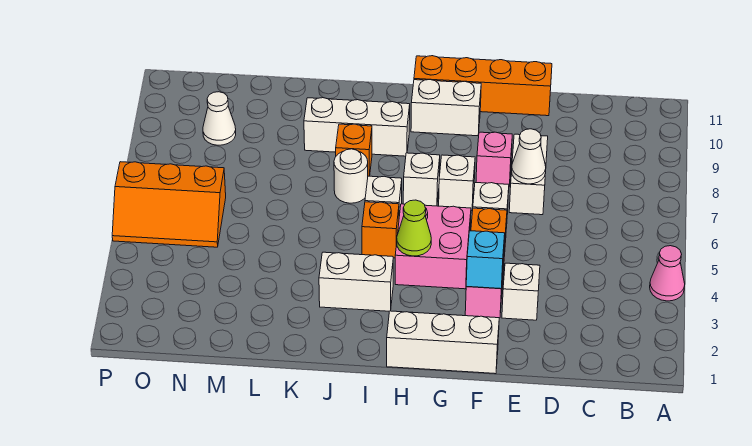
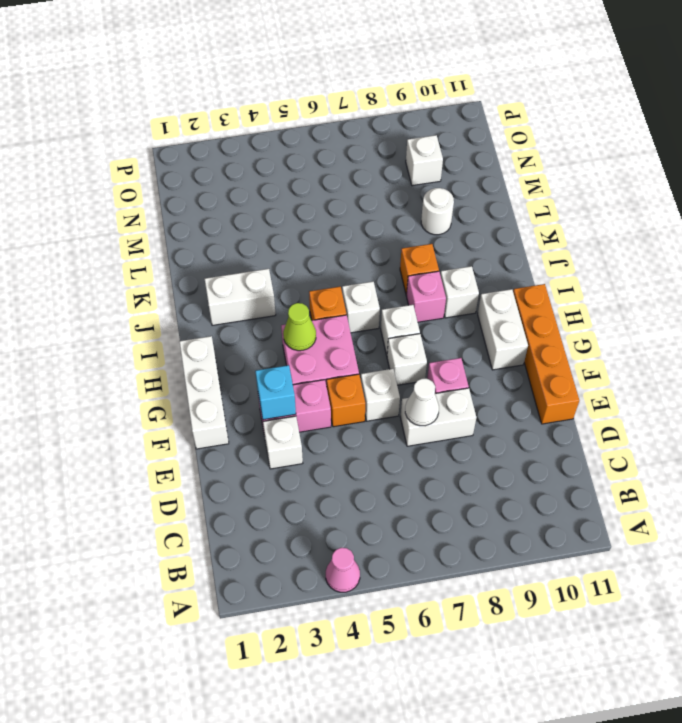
white brick I3:J3 level 1 -> white brick J2:J3 level 1
none -> pink brick I8 level 1
white brick I9:K9 level 1 -> white brick I9 level 1
white round brick J7 level 1 -> white round brick L9 level 1
orange slope N5:P6 level 1 top 6 -> none
white cone N9 level 1 -> white brick N9 level 1

